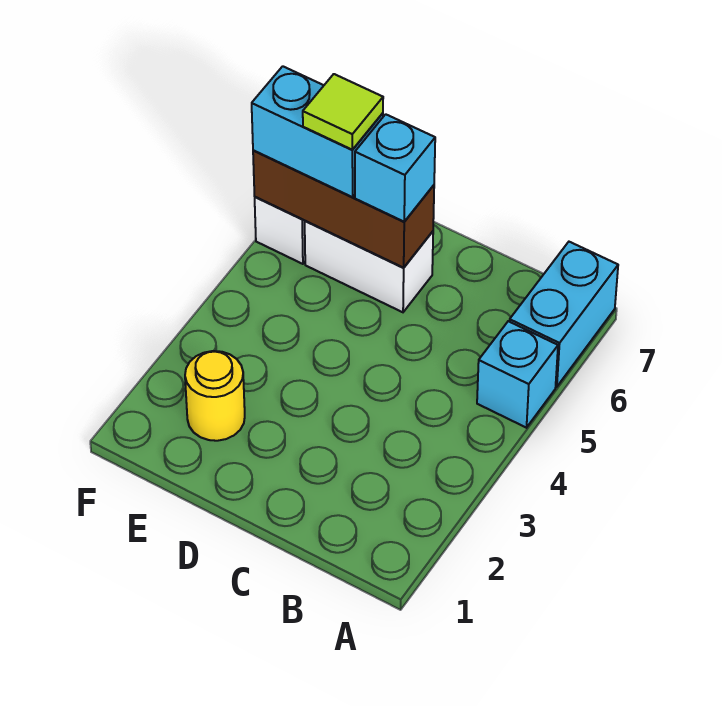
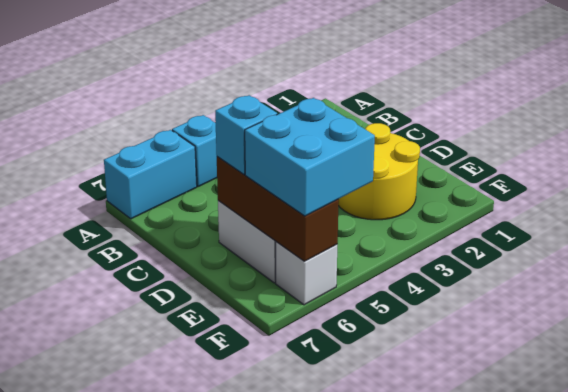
yellow round brick E2 level 1 -> yellow round brick D2:E3 level 1
cyan brick E6:F6 level 3 -> cyan brick E5:F6 level 3
lime tile E6 level 4 -> none

